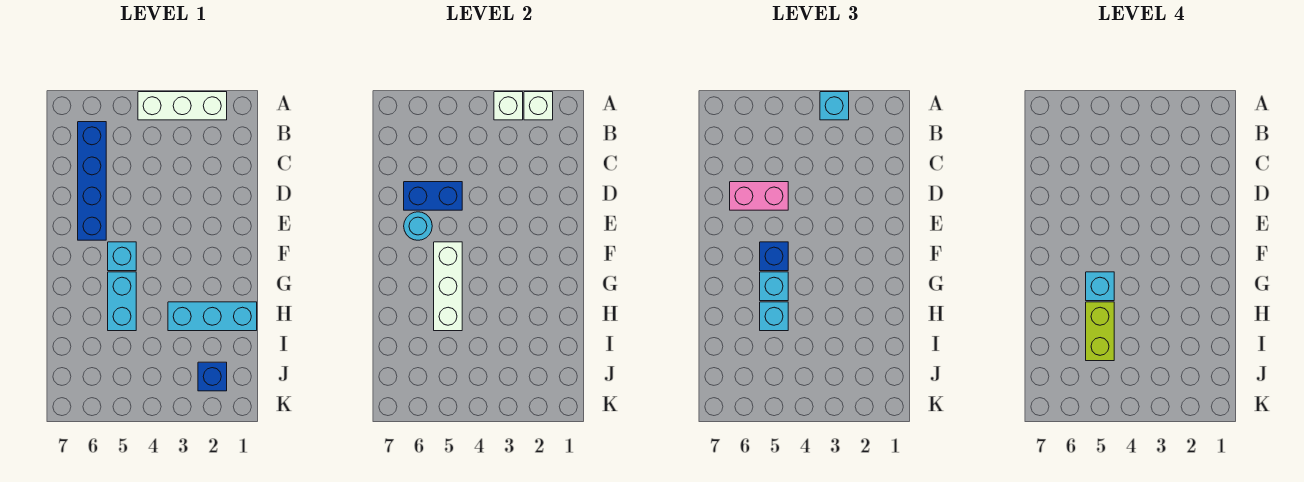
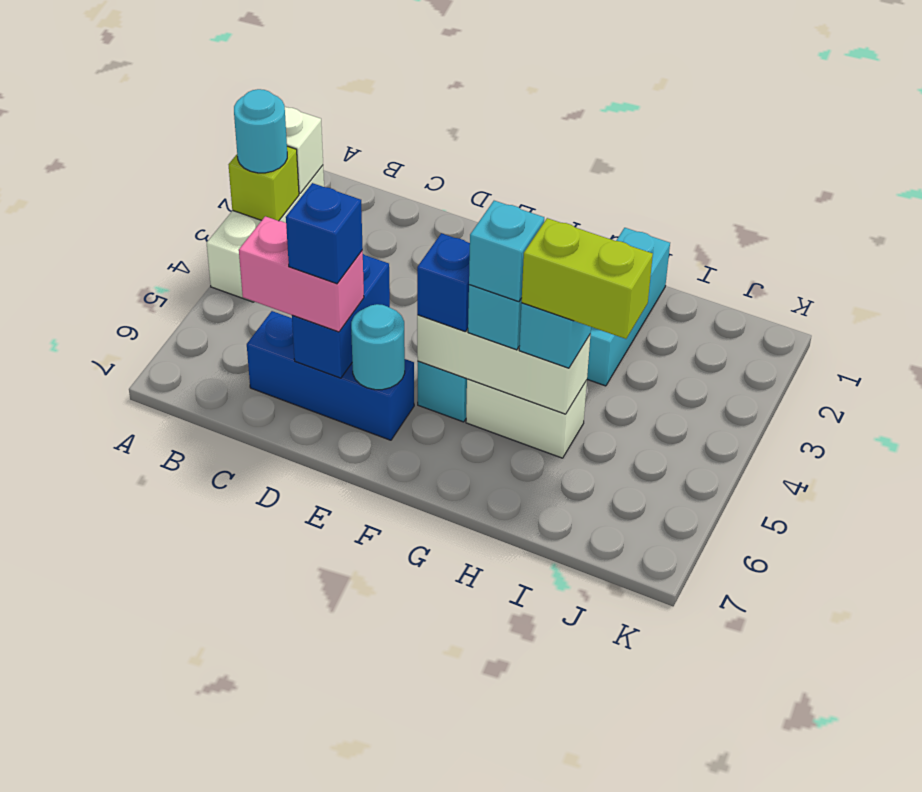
white brick A3 level 2 -> lime brick A3 level 2
cyan brick A3 level 3 -> cyan round brick A3 level 3
blue brick B6:E6 level 1 -> blue brick C6:E6 level 1
pink brick D5:D6 level 3 -> pink brick C6:D6 level 3
cyan brick G5:H5 level 1 -> white brick G5:H5 level 1
blue brick J2 level 1 -> blue brick D6 level 4

